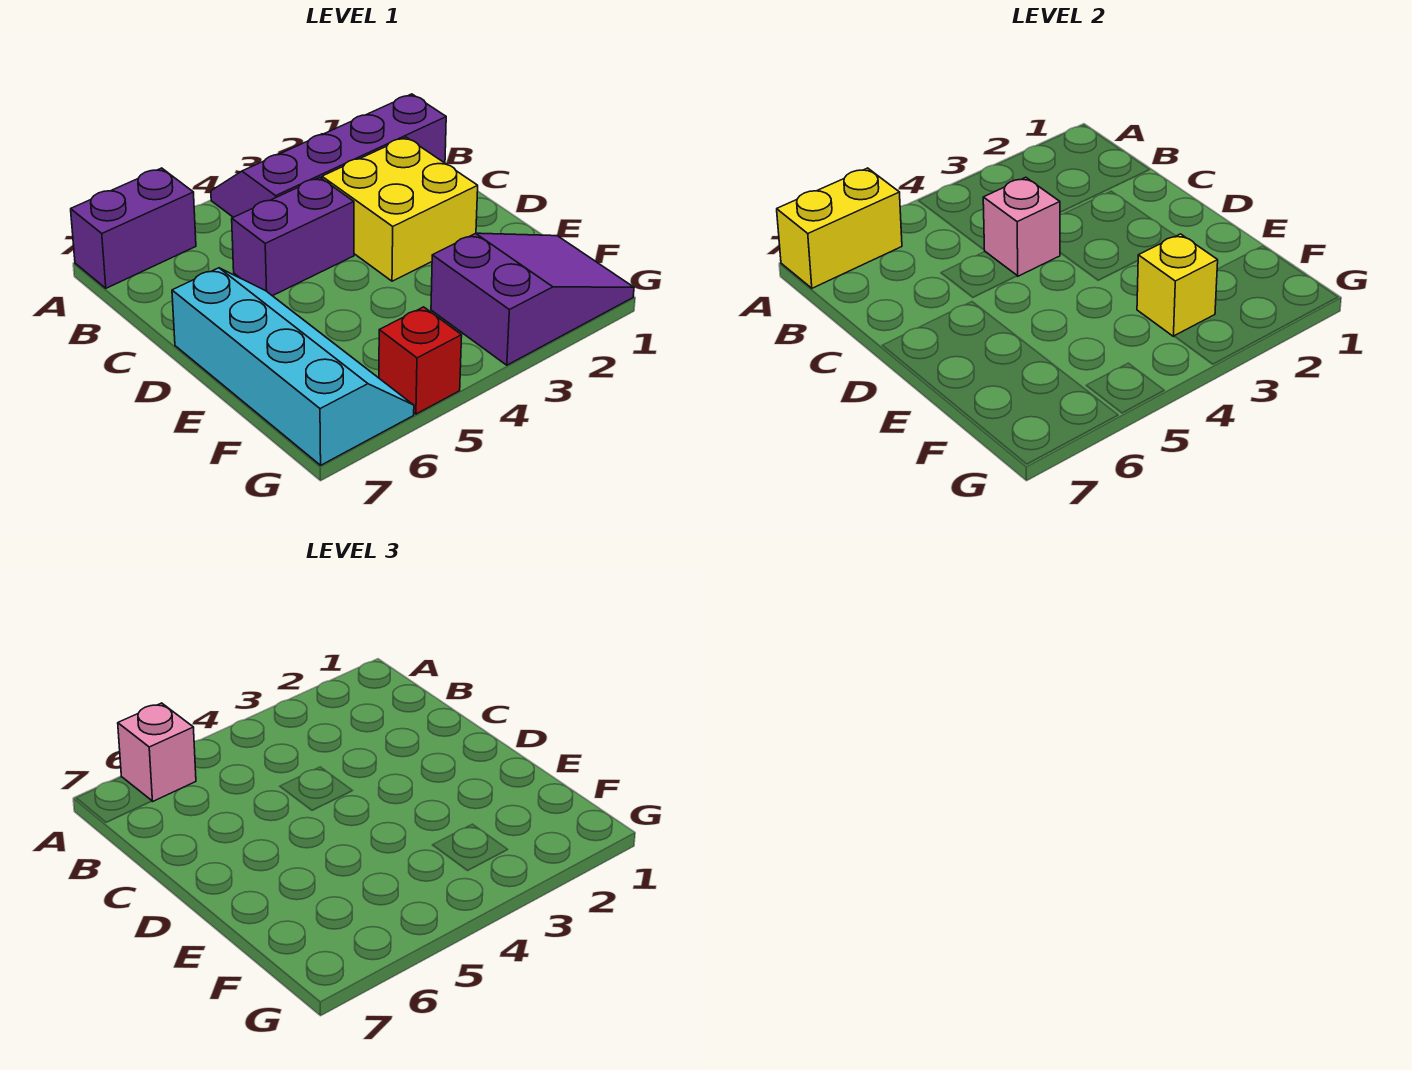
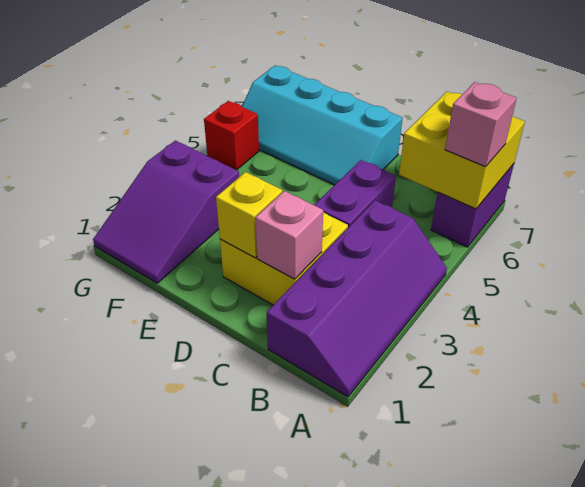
yellow brick A6:A7 level 2 -> yellow brick A6:B7 level 2
pink brick C4 level 2 -> pink brick C2 level 2
yellow brick F3 level 2 -> yellow brick D2 level 2

